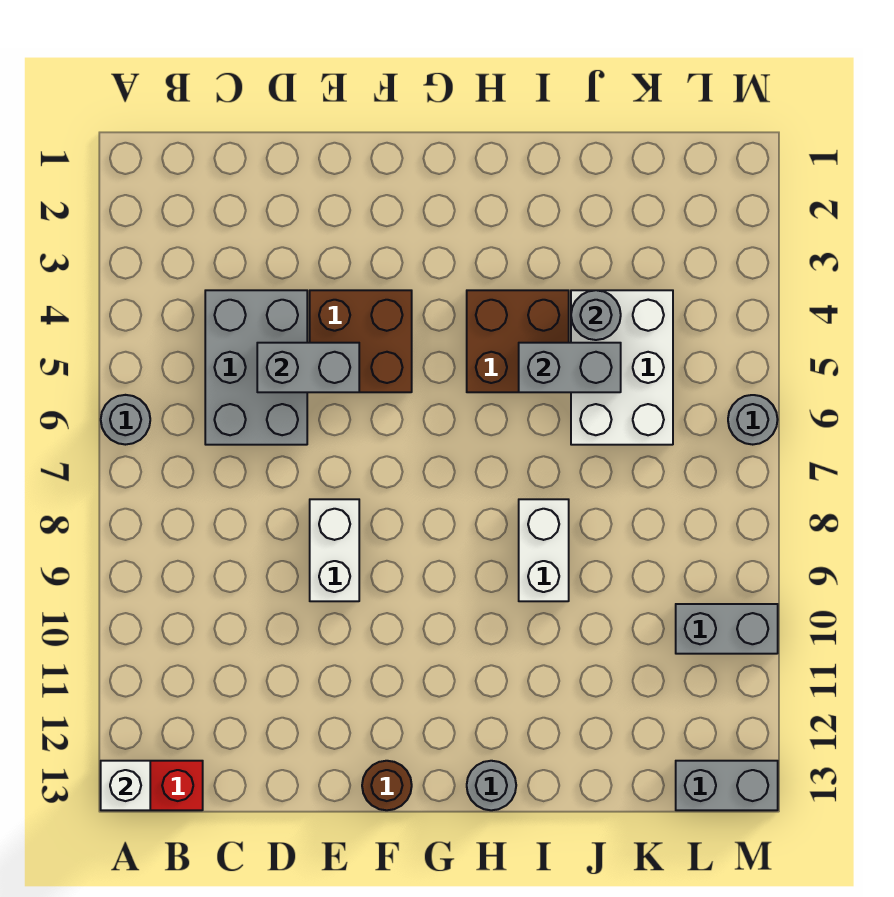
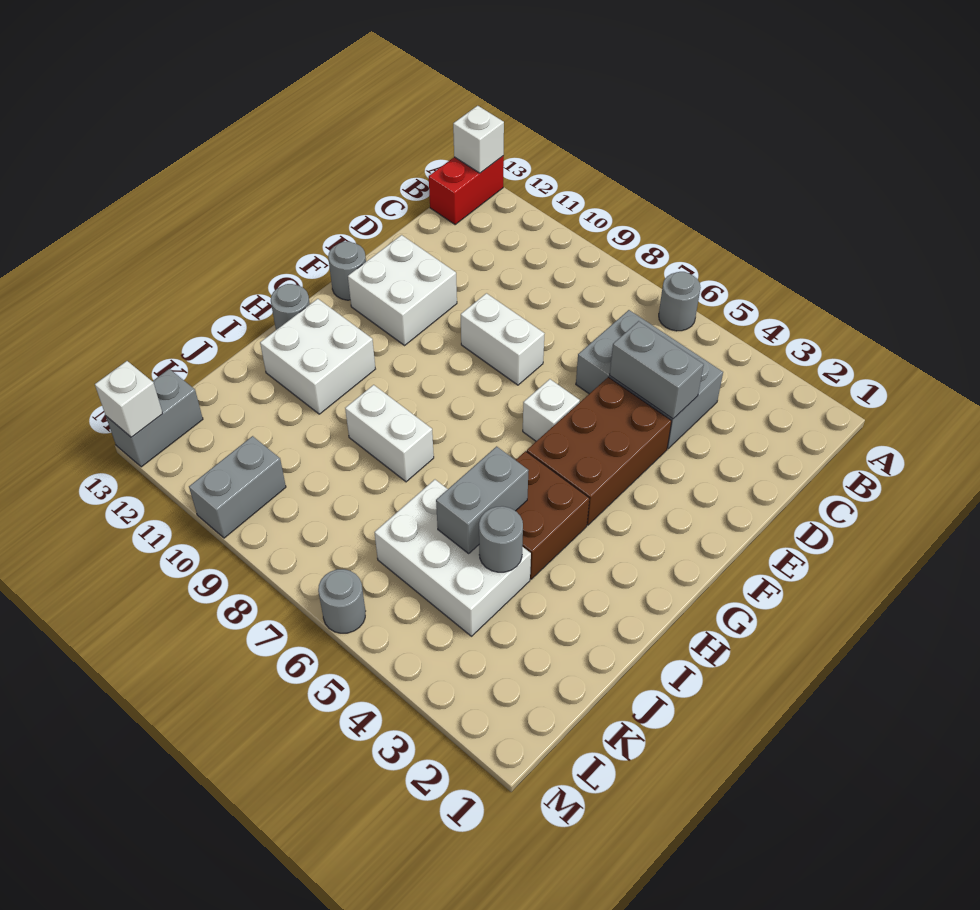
grey brick D5:E5 level 2 -> grey brick D4:D5 level 2
brown brick E4:F5 level 1 -> brown brick E4:G5 level 1
none -> white brick E11:F12 level 1
none -> white brick F6 level 1
brown round brick F13 level 1 -> grey round brick F13 level 1
none -> white brick H11:I12 level 1
none -> white brick M13 level 2

